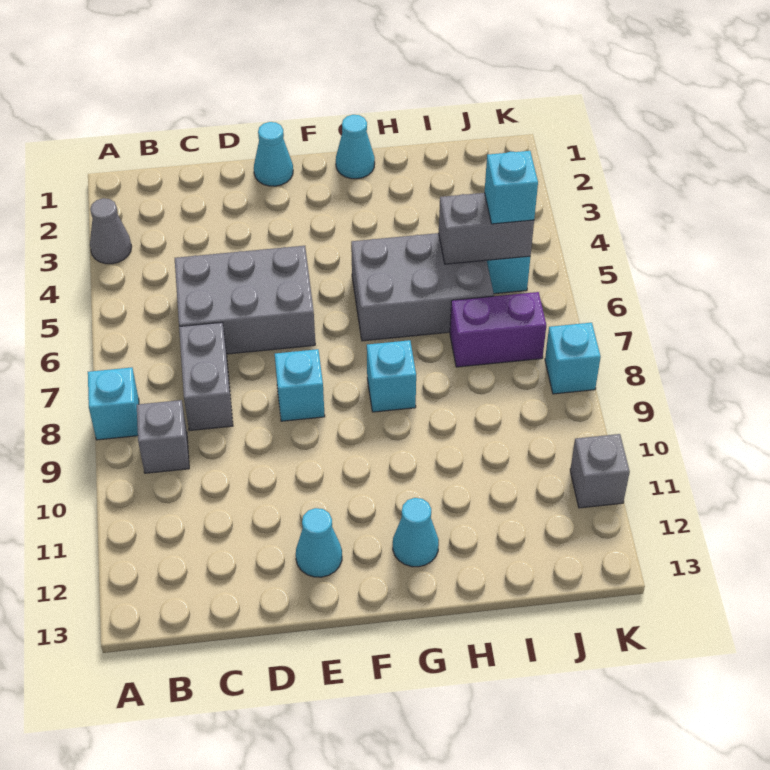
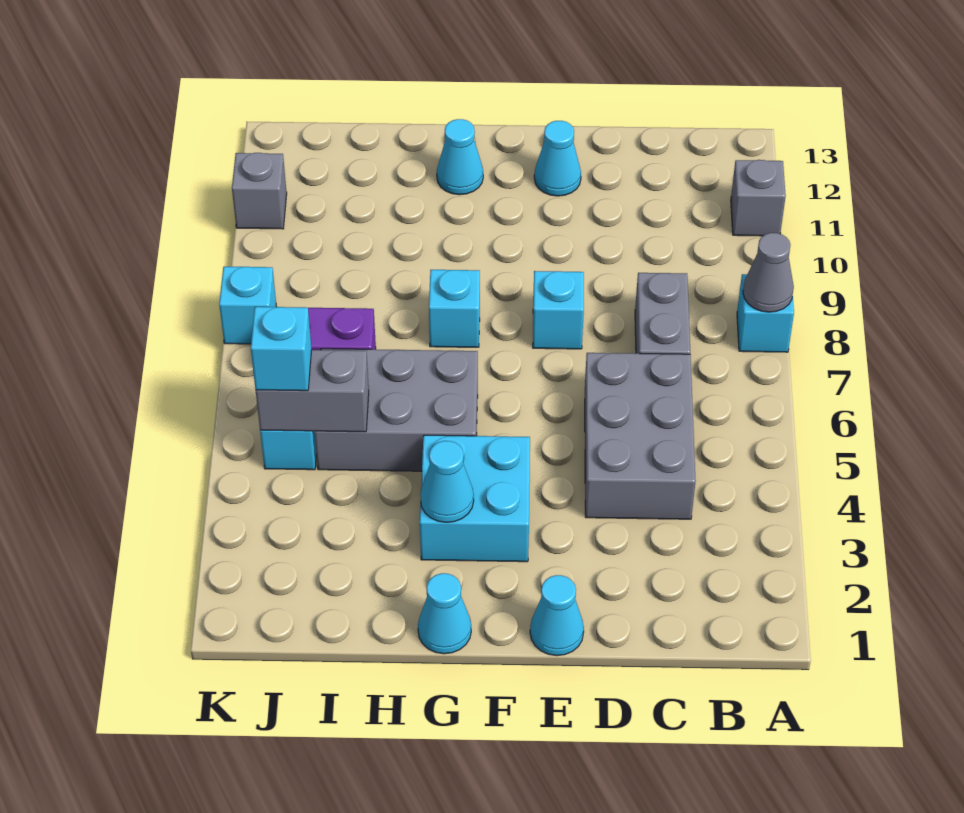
grey cone A3 level 1 -> grey cone A8 level 2
grey brick B9 level 1 -> grey brick A11 level 1
grey brick C5:E6 level 1 -> grey brick C4:D6 level 1
none -> cyan brick F3:G4 level 1
none -> cyan cone G3 level 2

